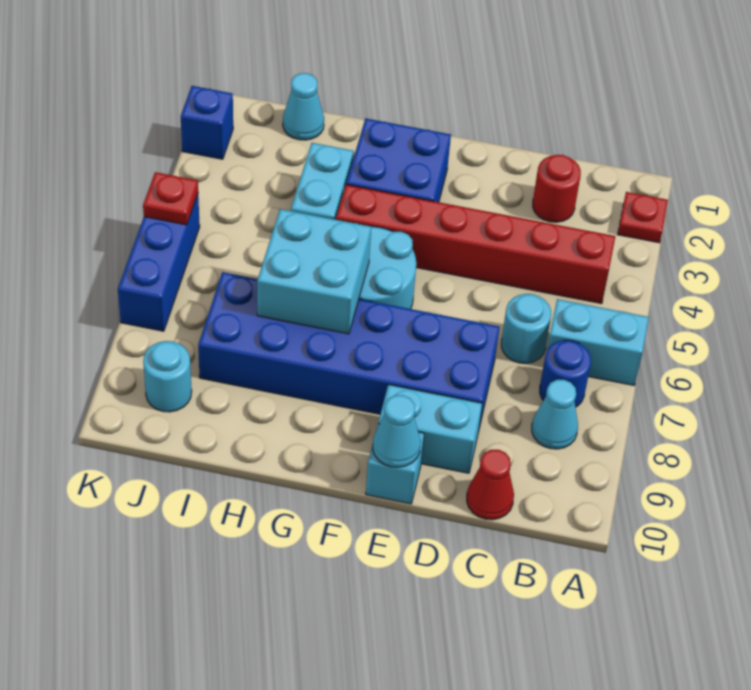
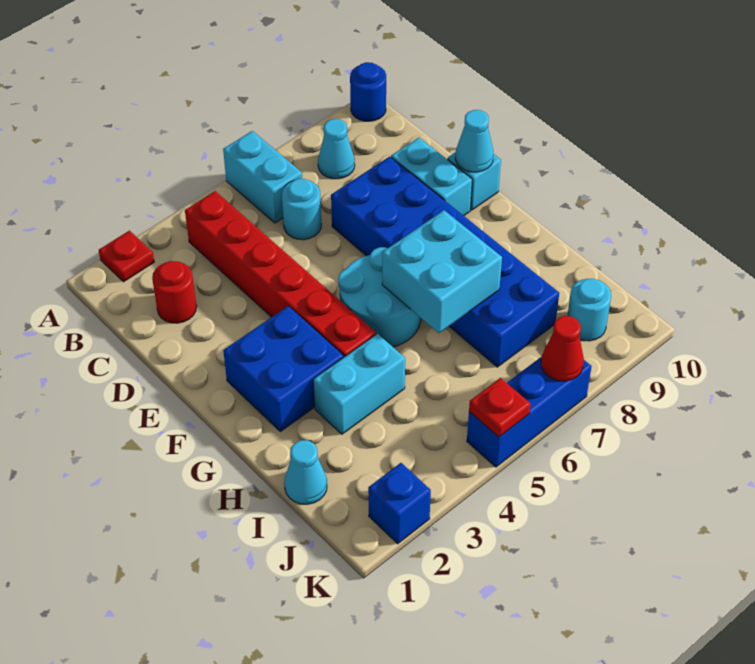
blue round brick B7 level 1 -> blue round brick A10 level 1
red cone C10 level 1 -> red cone K7 level 2

